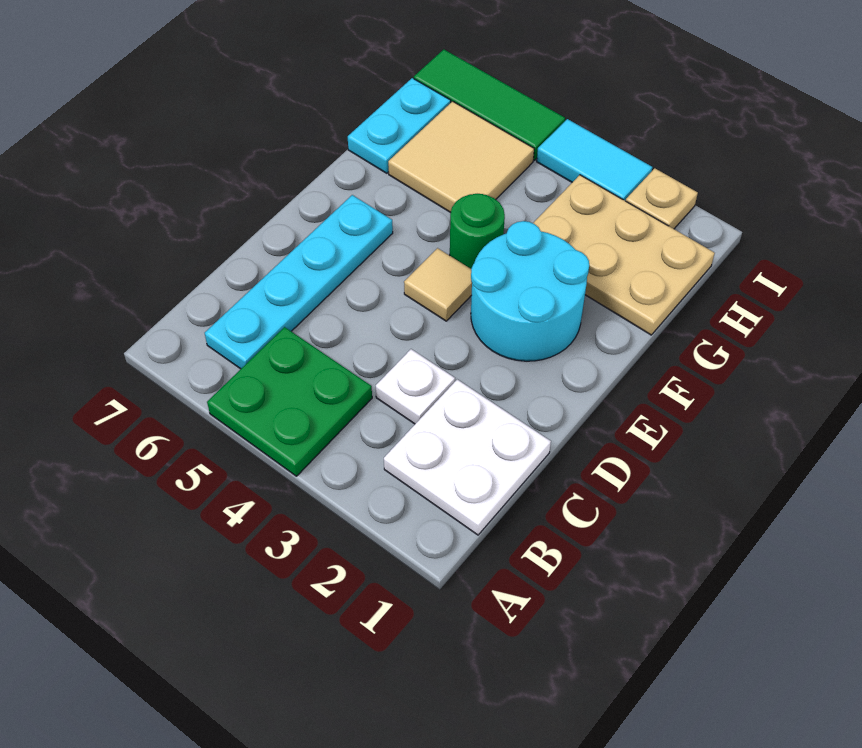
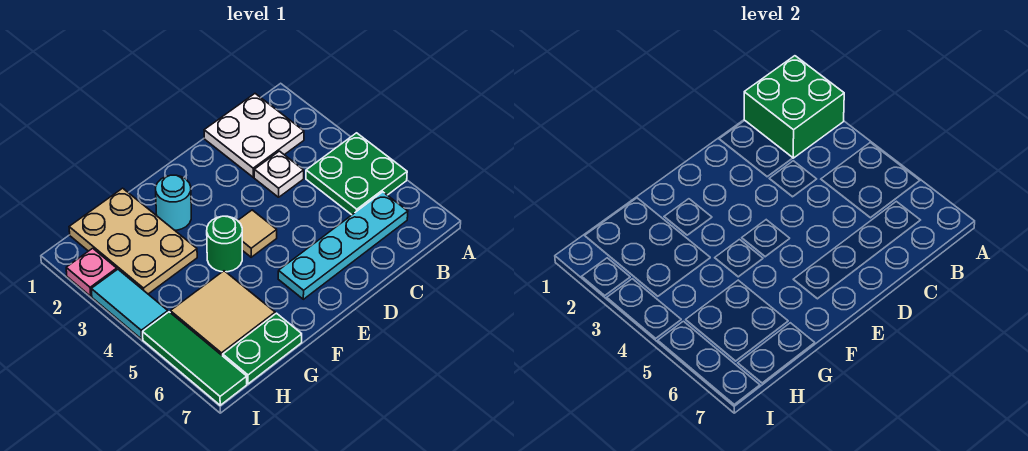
none -> green brick A1:B2 level 2
cyan round brick E2:F3 level 1 -> cyan round brick F2 level 1
cyan plate G7:H7 level 1 -> green plate G7:H7 level 1
tan plate I2 level 1 -> pink plate I2 level 1

